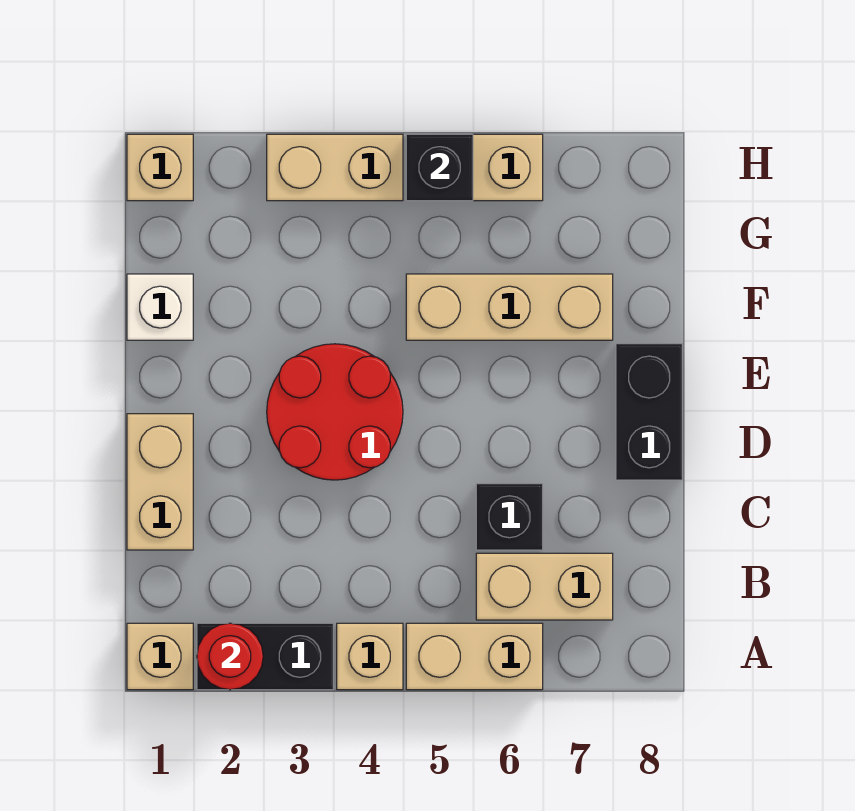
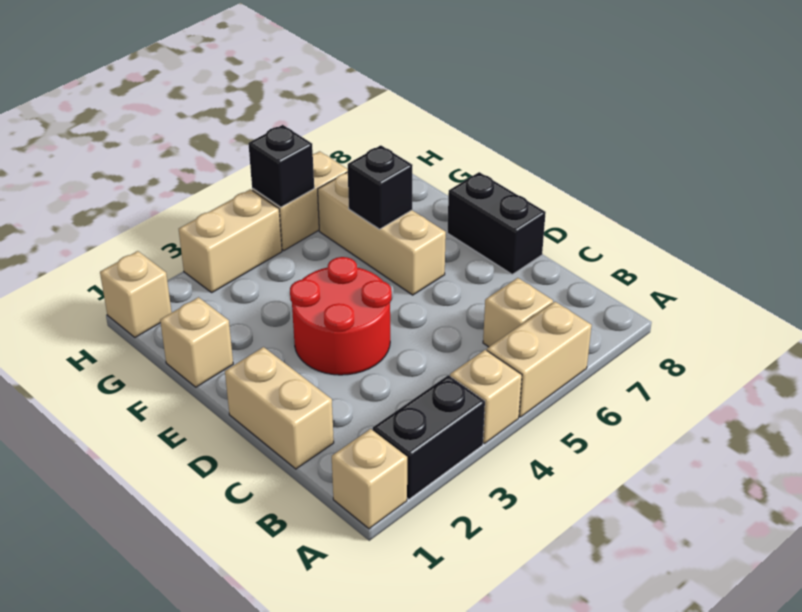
red round brick A2 level 2 -> none
tan brick B6:B7 level 1 -> tan brick B6 level 1
black brick C6 level 1 -> black brick F6 level 2
white brick F1 level 1 -> tan brick F1 level 1
tan brick F5:F7 level 1 -> tan brick E6:G6 level 1

